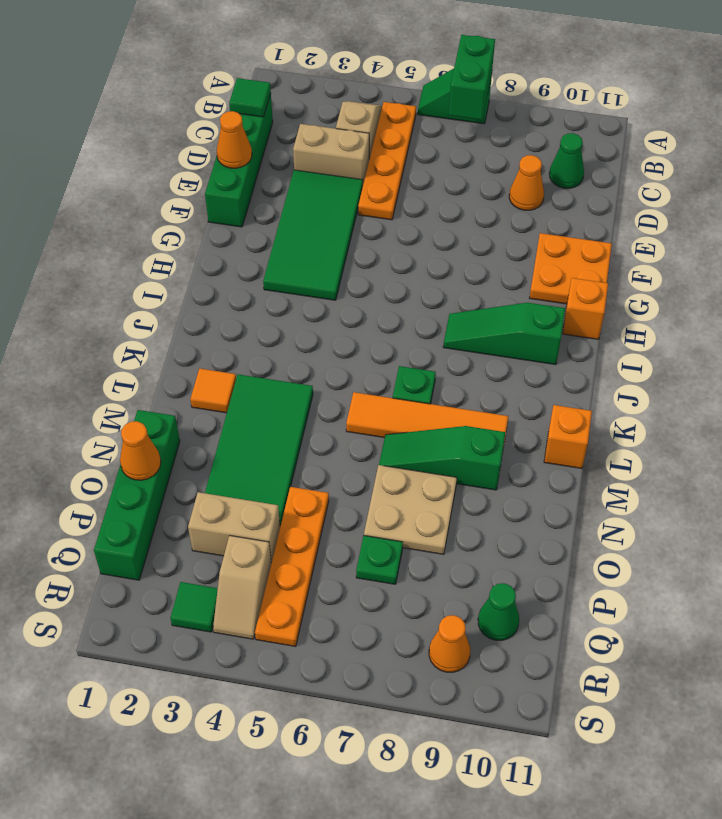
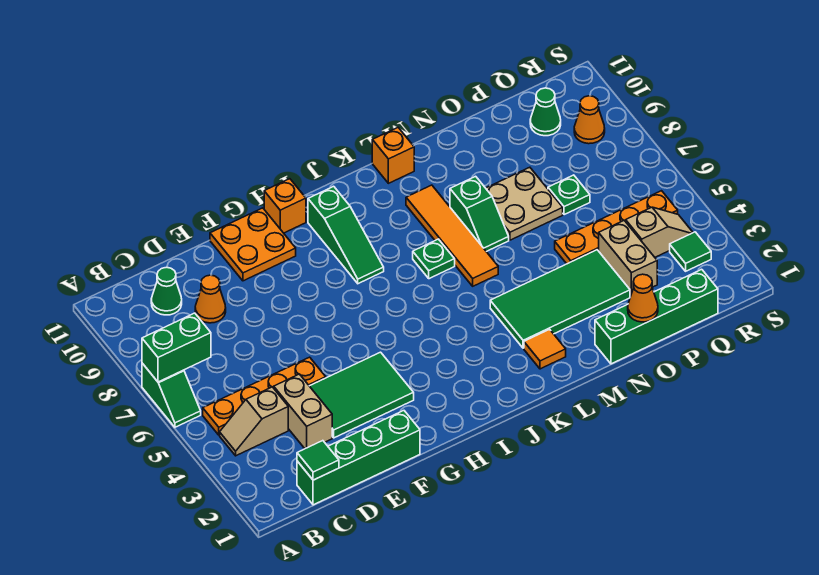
orange cone E1 level 2 -> none
green tile E3:H4 level 1 -> green tile E3:G4 level 1
green slope M7:M9 level 1 top 9 -> green slope M7:M8 level 1 top 8

